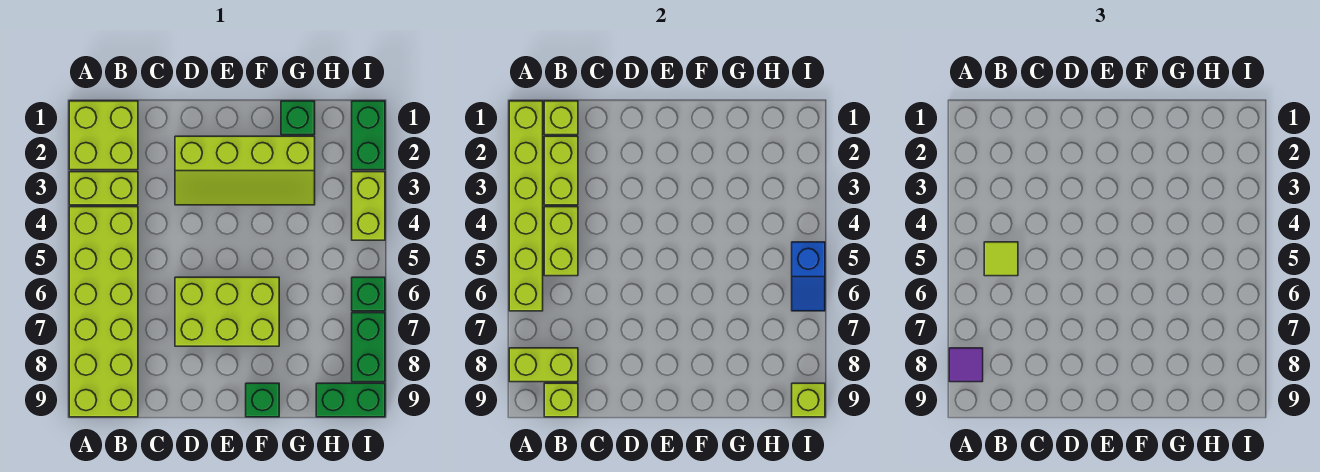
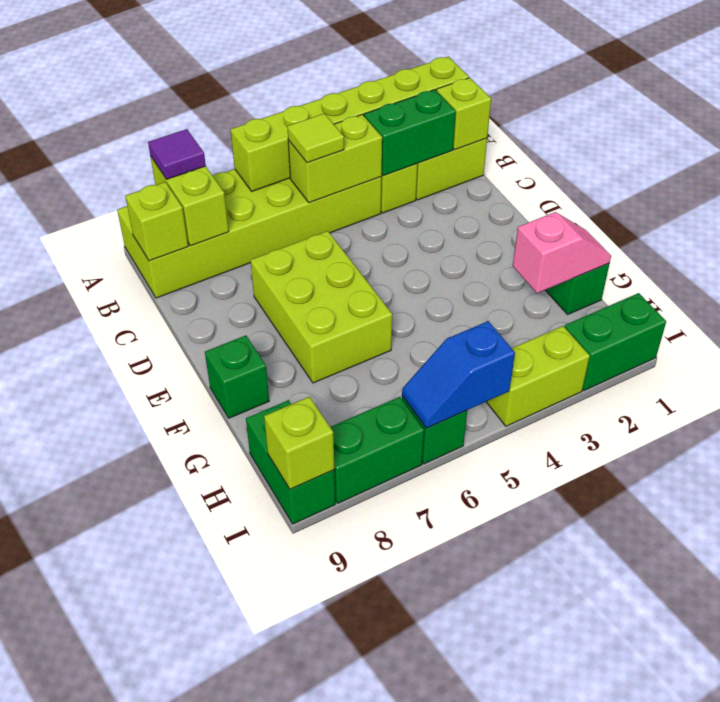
lime brick B2:B3 level 2 -> green brick B2:B3 level 2
lime slope D2:G3 level 1 top 2 -> none
none -> pink slope G1:G2 level 2 top 2

